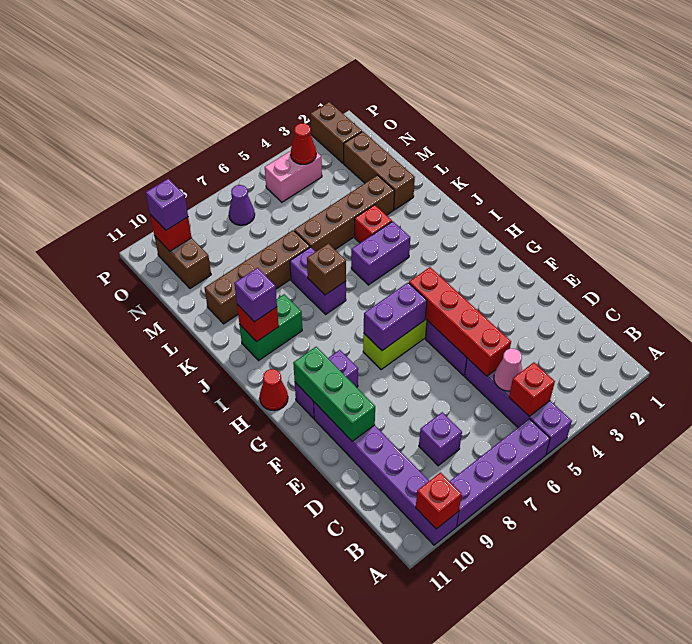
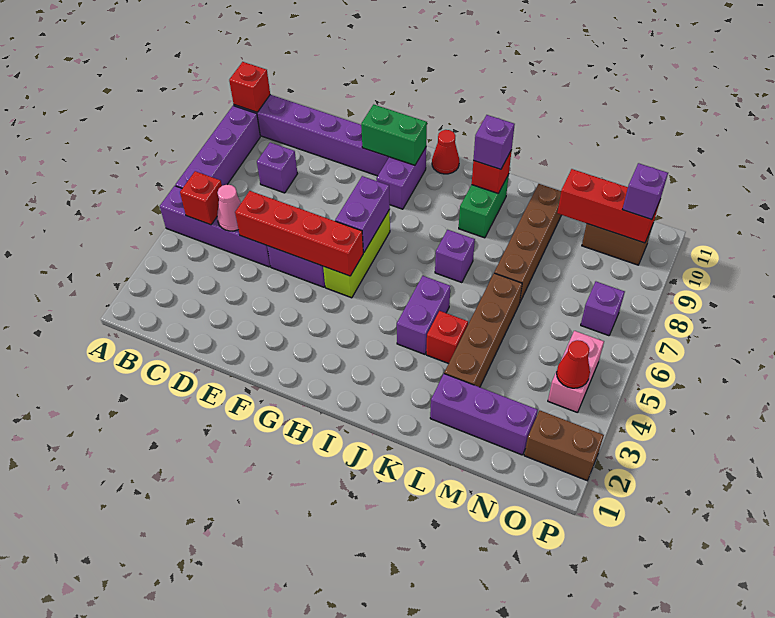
green brick E10:G10 level 2 -> green brick F10:G10 level 2
purple brick J7:K7 level 1 -> purple brick J7 level 1
brown brick J7 level 2 -> none
brown brick L2:N2 level 1 -> purple brick L2:N2 level 1
purple cone O7 level 1 -> purple brick O7 level 1
red brick O10 level 2 -> red brick M10:O10 level 2

